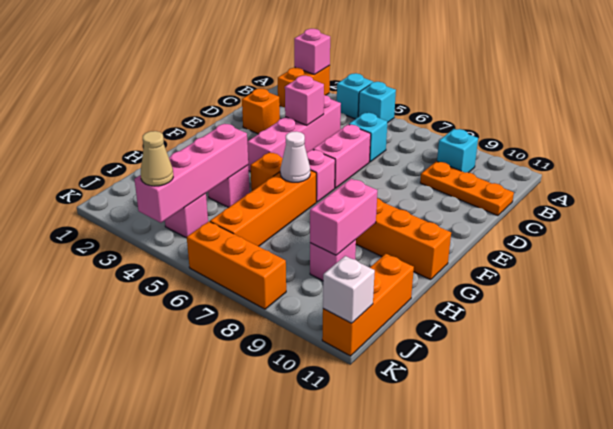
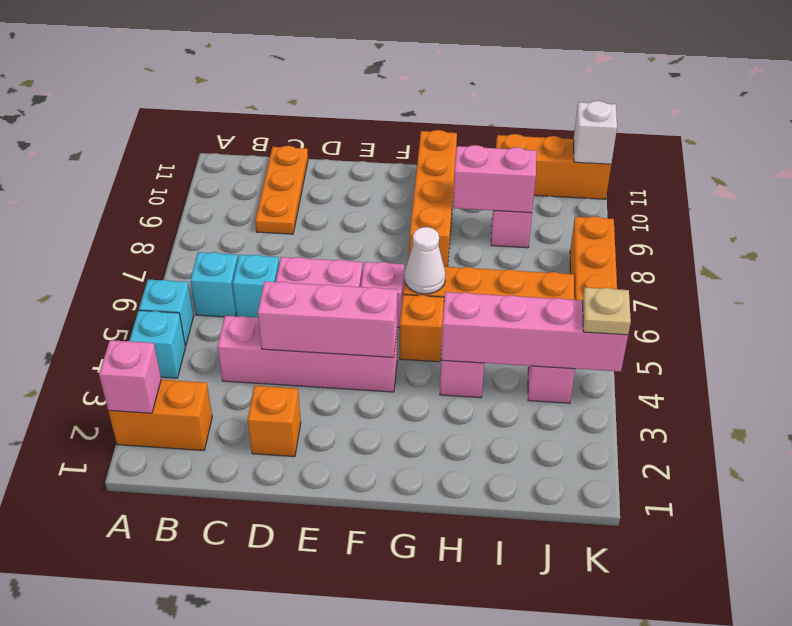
cyan brick B9 level 1 -> cyan brick B6 level 1
pink brick D4 level 2 -> pink brick D4:F4 level 2
tan cone K4 level 3 -> tan plate K4 level 3

